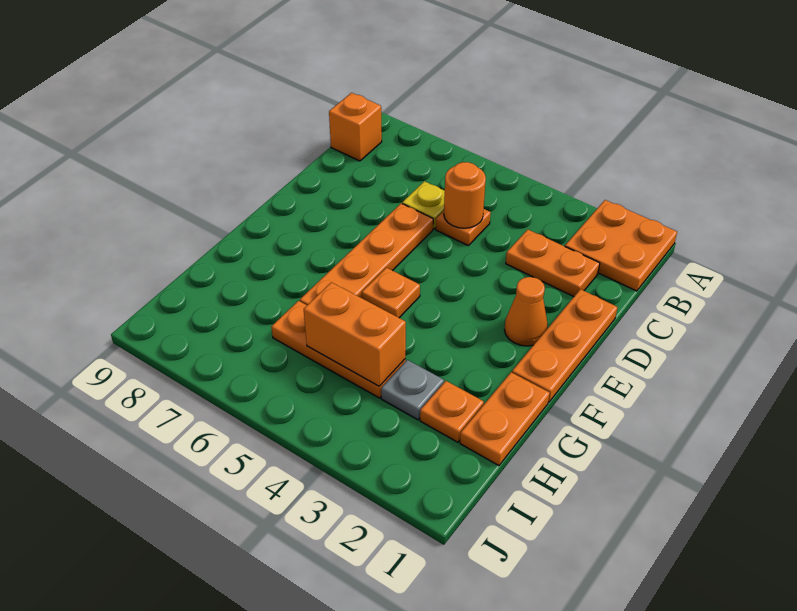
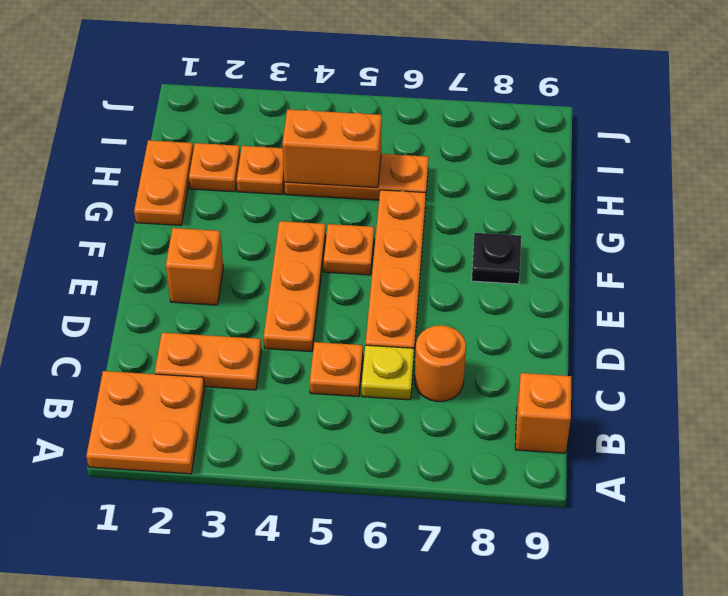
orange round brick C5 level 2 -> orange round brick C7 level 1
orange plate D1:F1 level 1 -> orange plate D4:F4 level 1
orange cone E2 level 1 -> orange brick E2 level 1
none -> black plate F8 level 1
grey plate H3 level 1 -> orange plate H3 level 1

